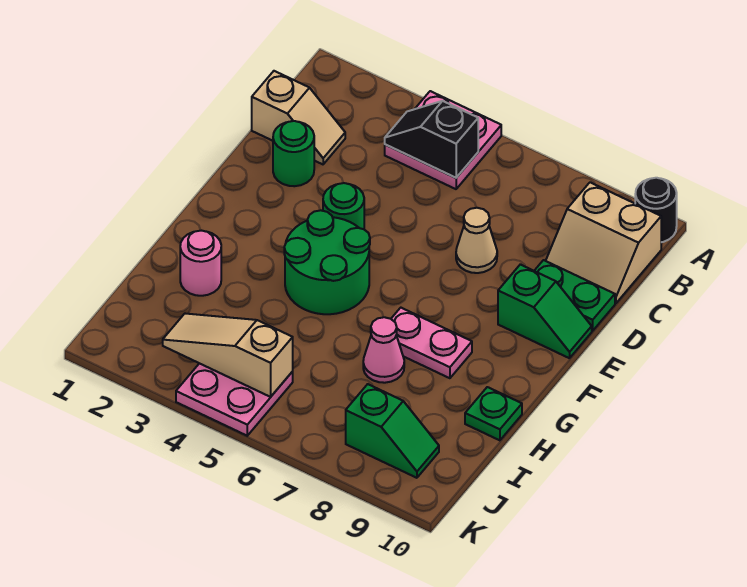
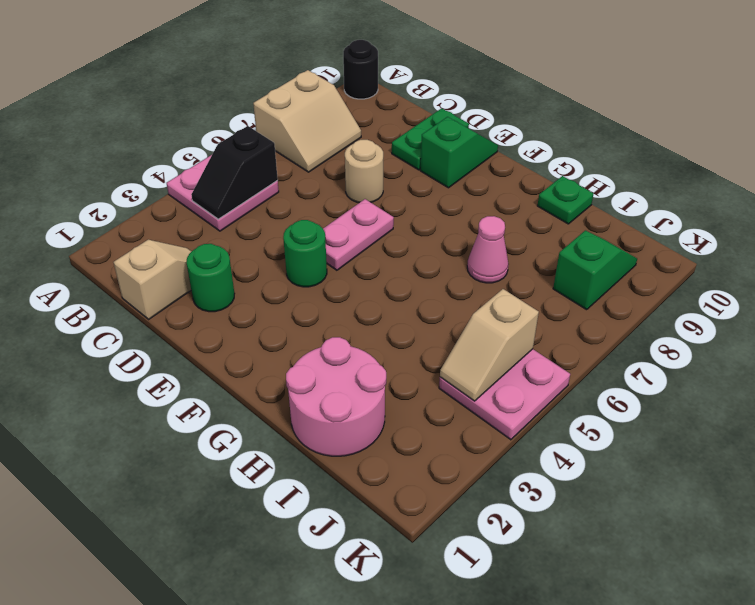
tan slope B9:C10 level 1 top B -> tan slope A7:B8 level 1 top A
tan cone D7 level 1 -> tan round brick D7 level 1
green round brick F4:G5 level 1 -> none
pink plate G7:G8 level 1 -> pink plate E5:E6 level 1
pink round brick H2 level 1 -> pink round brick H1:I2 level 1
tan slope J3:J5 level 2 top 5 -> tan slope J4:J5 level 2 top 5

